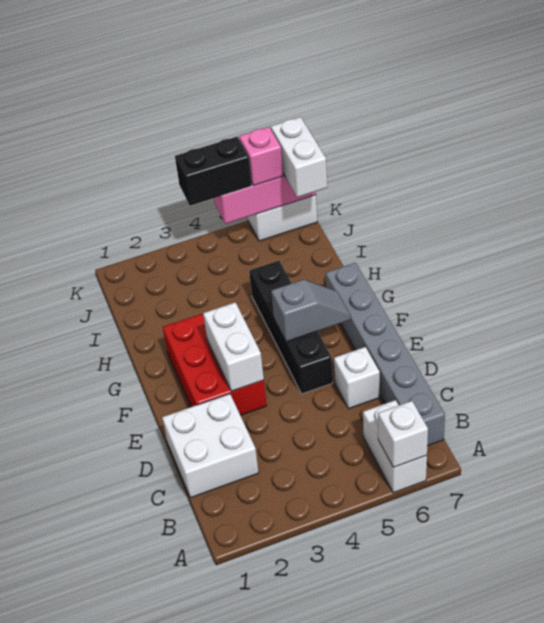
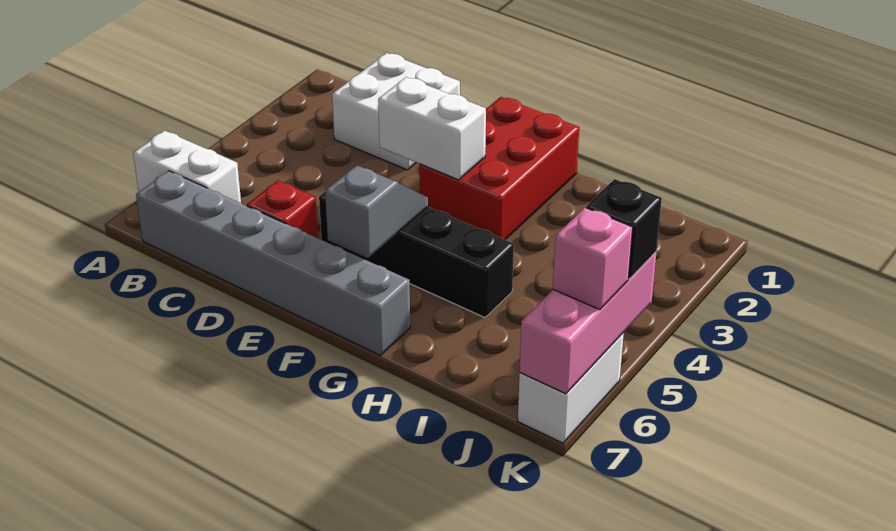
white brick A6 level 2 -> none
white brick D6 level 1 -> red brick D6 level 1
red brick E2:G3 level 1 -> red brick F1:G3 level 1
grey slope F5:F6 level 2 top 5 -> grey slope F5:F6 level 2 top 6
white brick J7:K7 level 3 -> none
black brick K4:K5 level 3 -> black brick K5 level 3

